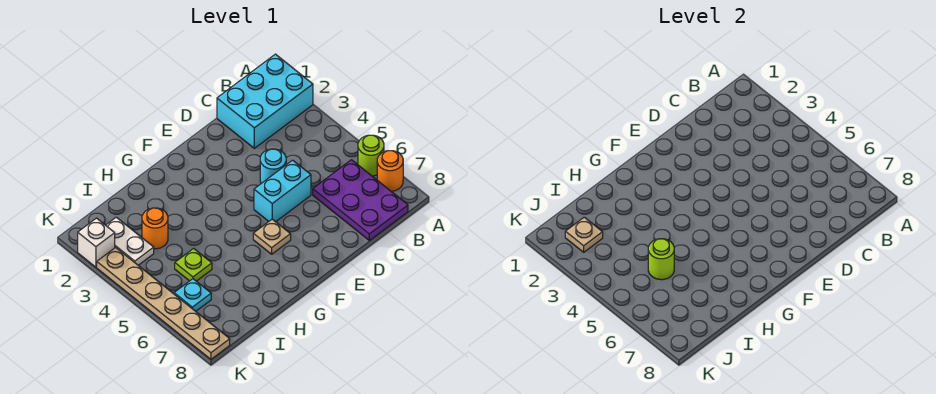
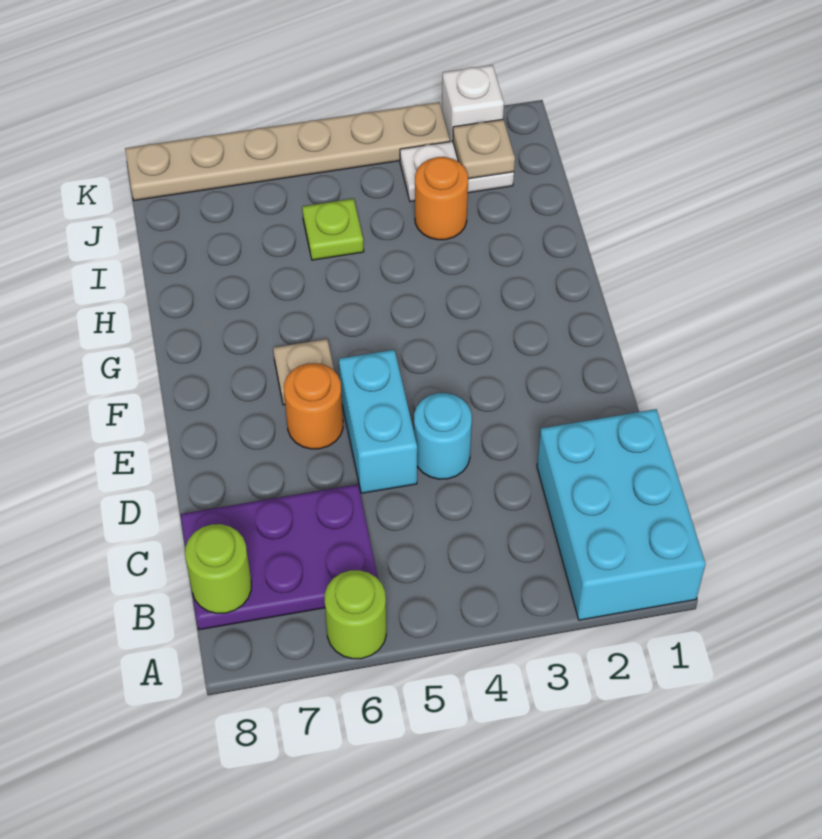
orange round brick A7 level 1 -> orange round brick E6 level 1
lime round brick I5 level 2 -> lime round brick B8 level 2
cyan plate J6 level 1 -> none

